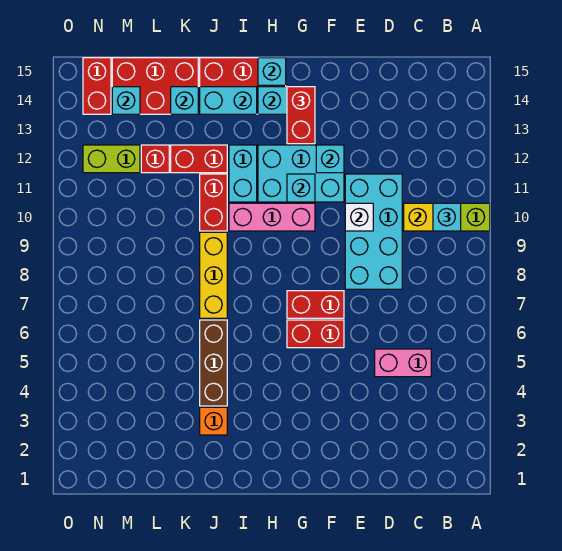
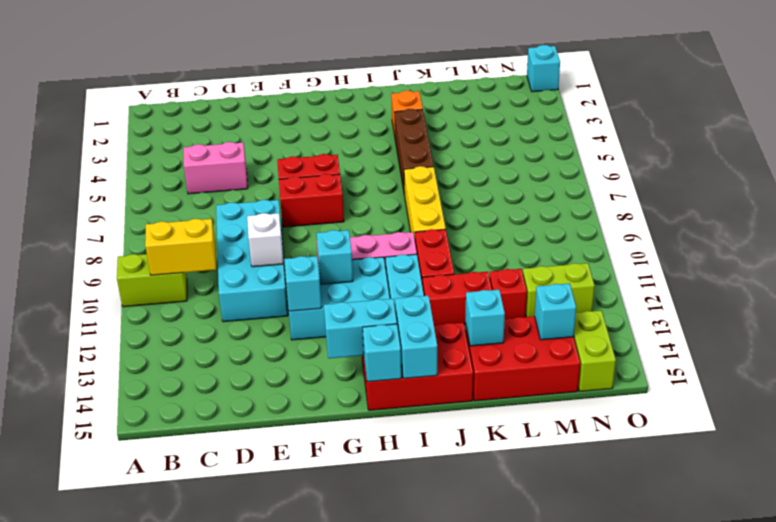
cyan brick B10 level 3 -> cyan brick O1 level 1
red brick G13:G14 level 3 -> none
cyan brick I14:J14 level 2 -> cyan brick I14:I15 level 2
red brick N14:N15 level 1 -> lime brick N14:N15 level 1

